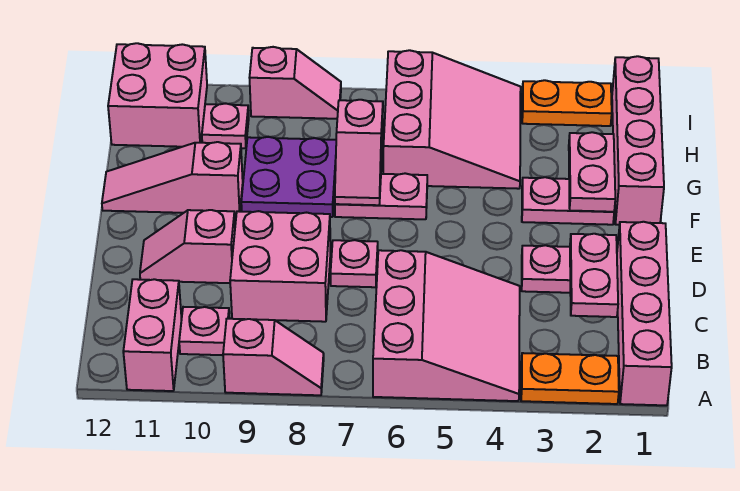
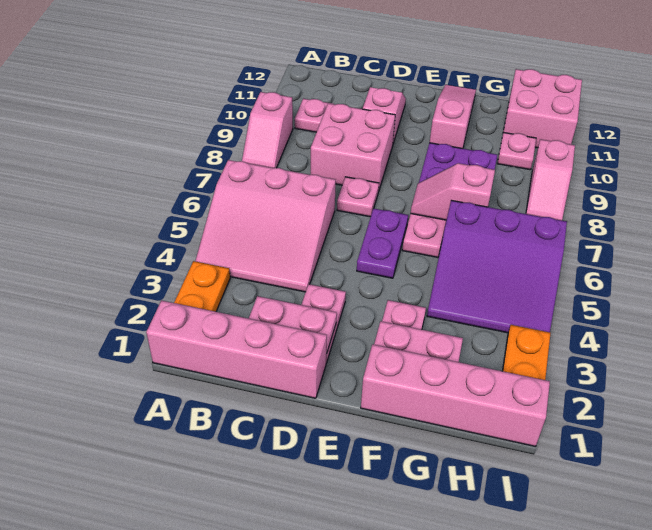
pink brick A11:B11 level 1 -> none
none -> purple plate E5:E6 level 1
pink slope G4:I6 level 1 top 6 -> purple slope G4:I6 level 1 top 6

